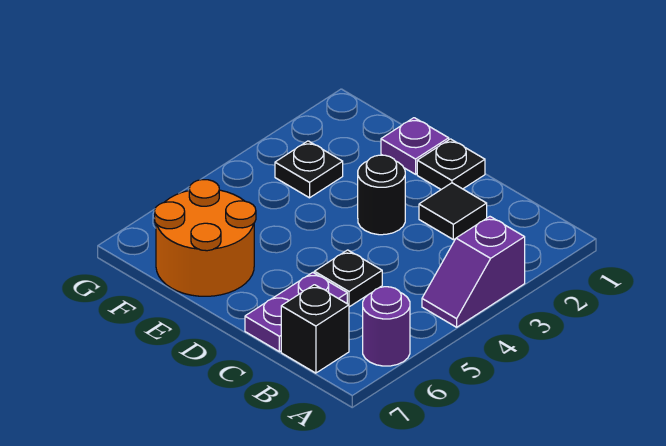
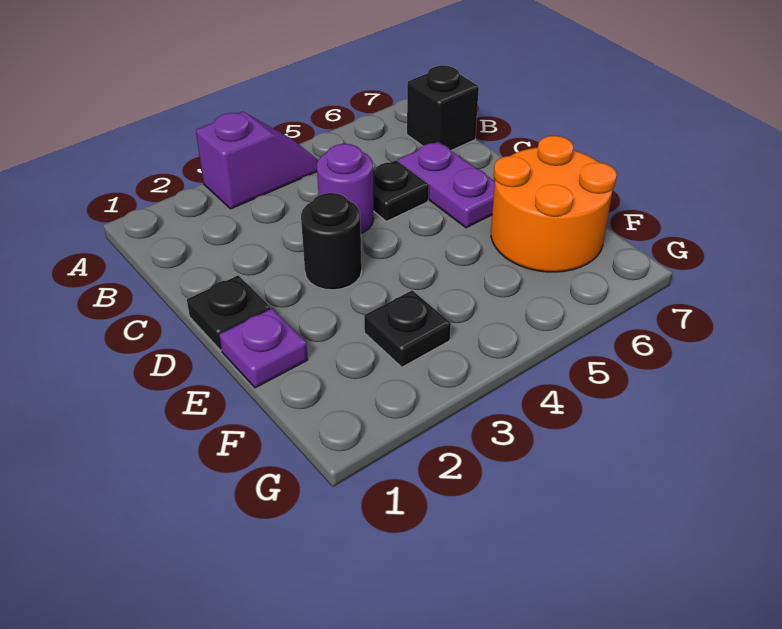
purple round brick A6 level 1 -> purple round brick C4 level 1
black tile C2 level 1 -> none
purple plate C6:C7 level 1 -> purple plate C6:D6 level 1

